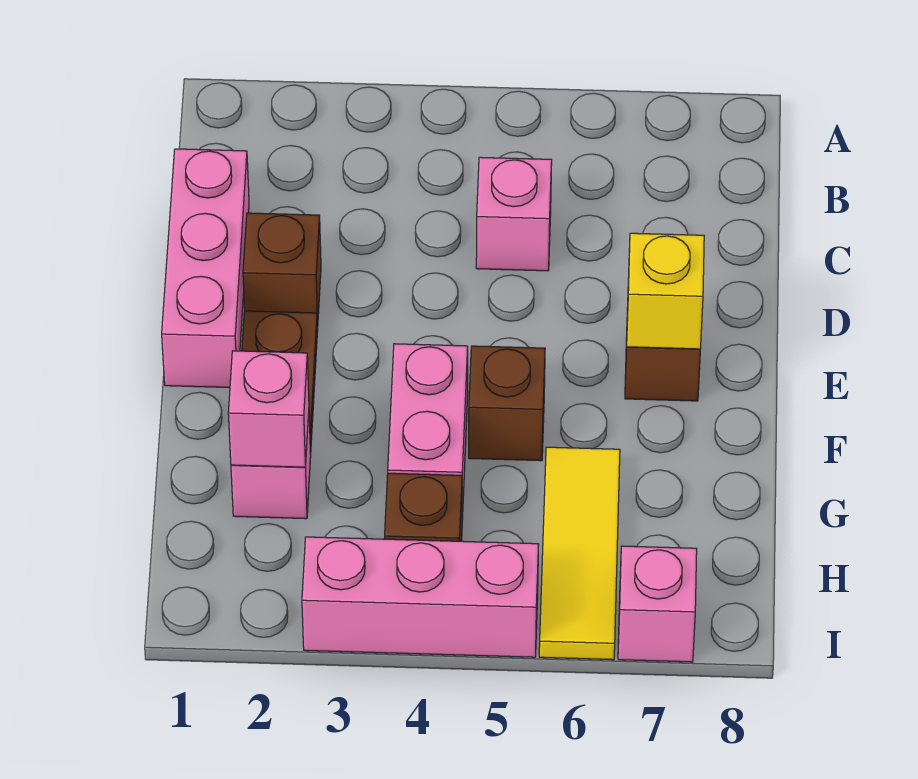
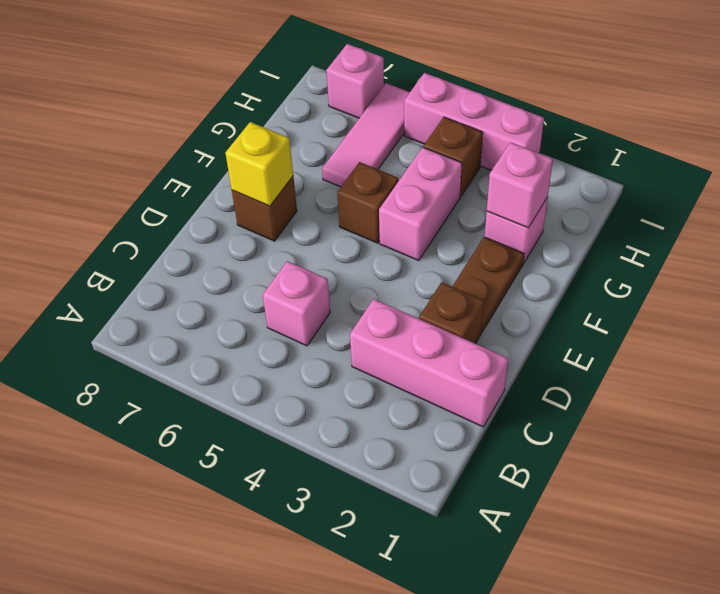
pink brick C1:E1 level 1 -> pink brick C1:C3 level 1
yellow tile G6:I6 level 1 -> pink tile G6:I6 level 1

